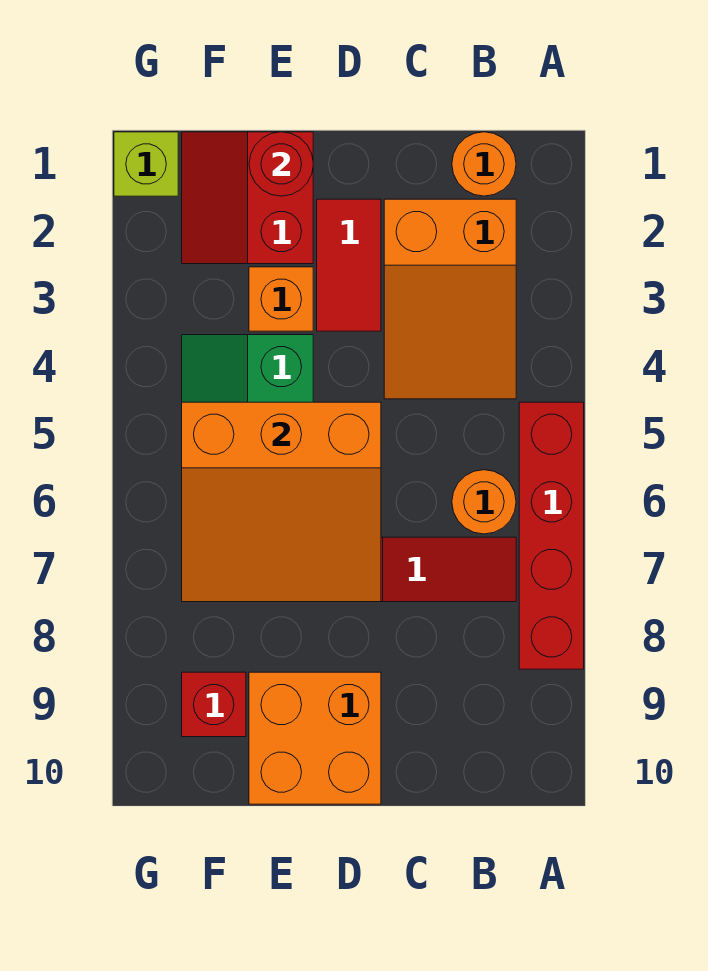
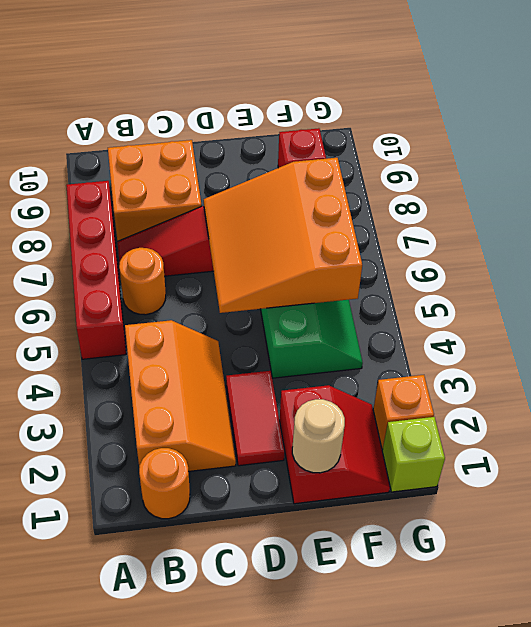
orange slope B2:C4 level 1 top 2 -> orange slope B2:C4 level 1 top B
orange slope D5:F7 level 2 top 5 -> orange slope D5:F7 level 2 top F
orange brick D9:E10 level 1 -> orange brick B8:C9 level 1
red round brick E1 level 2 -> tan round brick E1 level 2
orange brick E3 level 1 -> orange brick G2 level 1

